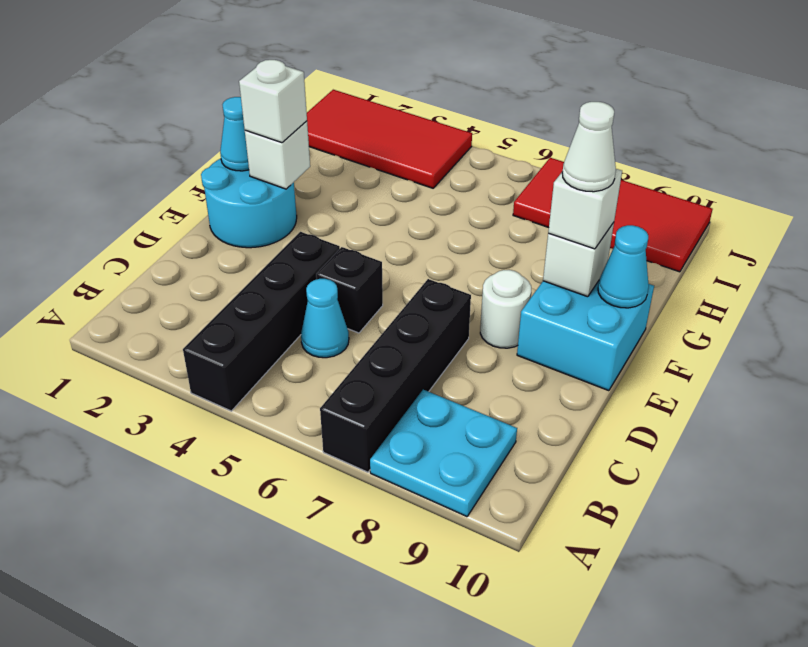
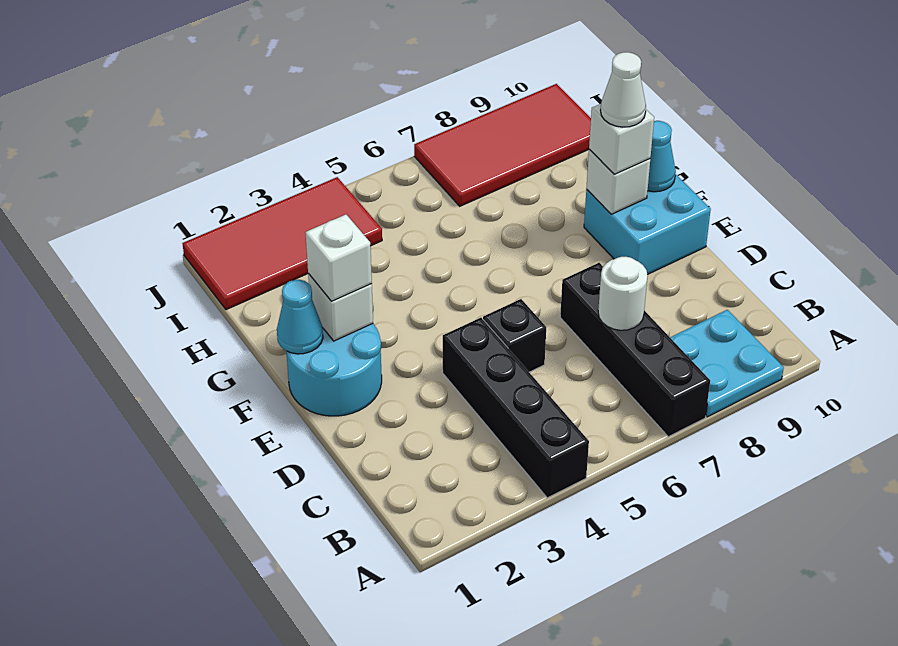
cyan cone C5 level 1 -> none
white round brick E8 level 1 -> white round brick C7 level 2

